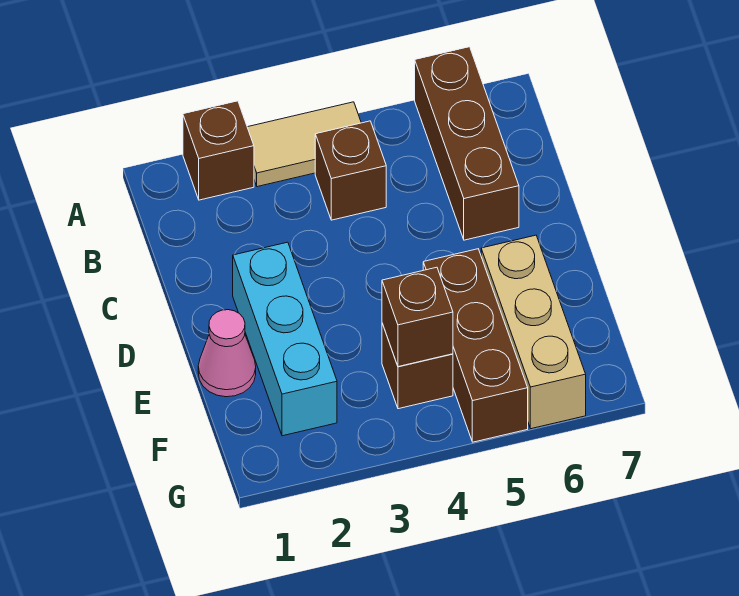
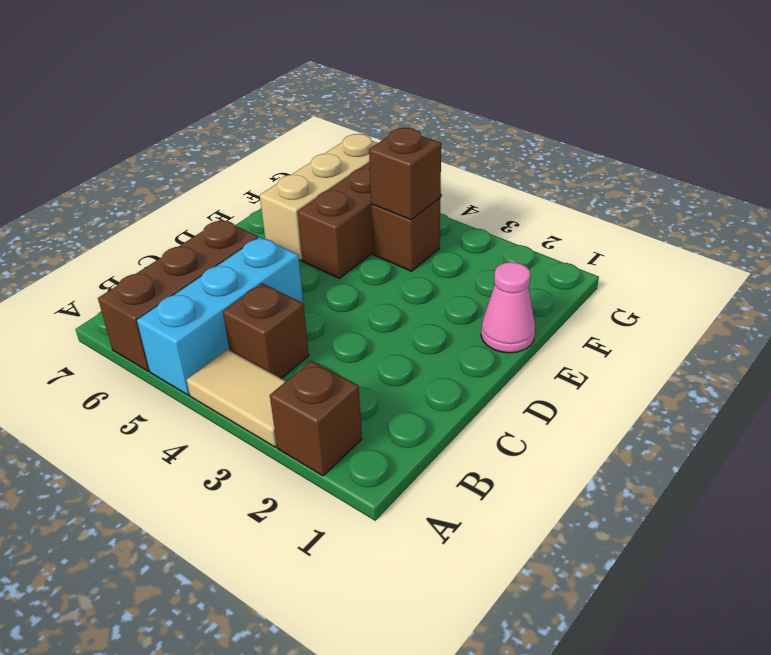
cyan brick D2:F2 level 1 -> cyan brick A5:C5 level 1

